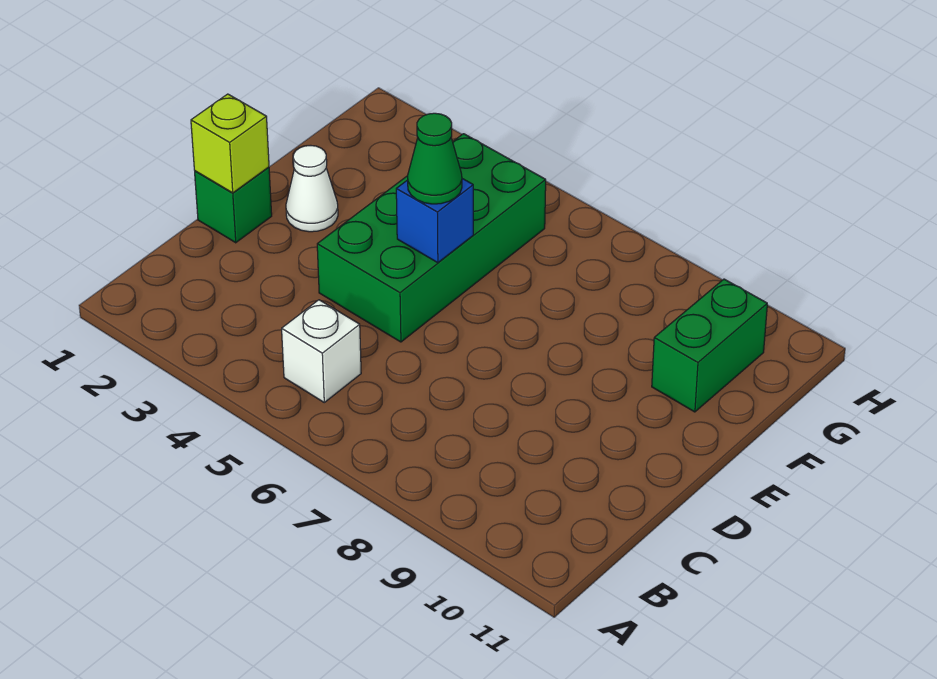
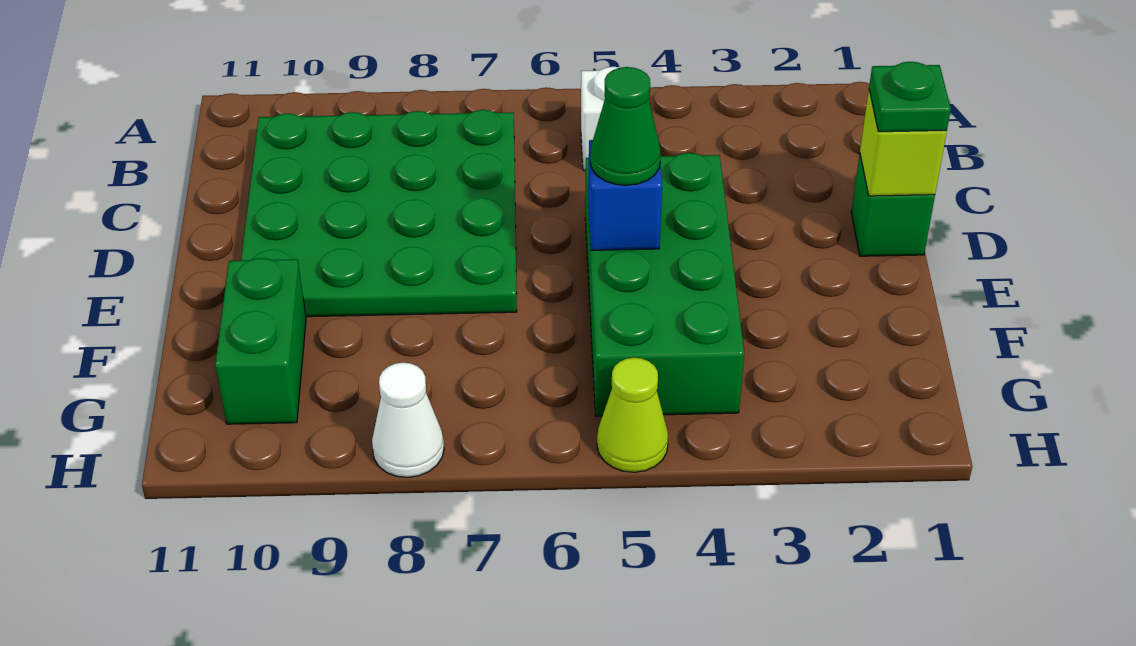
none -> green plate B7:E10 level 1
none -> green plate D1 level 3
white cone E2 level 1 -> white cone H8 level 1
none -> lime cone H5 level 1

